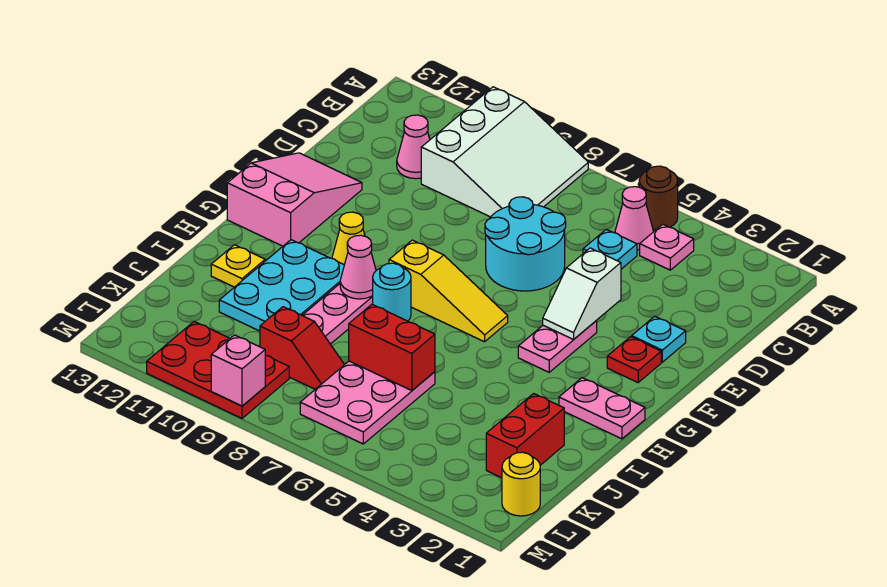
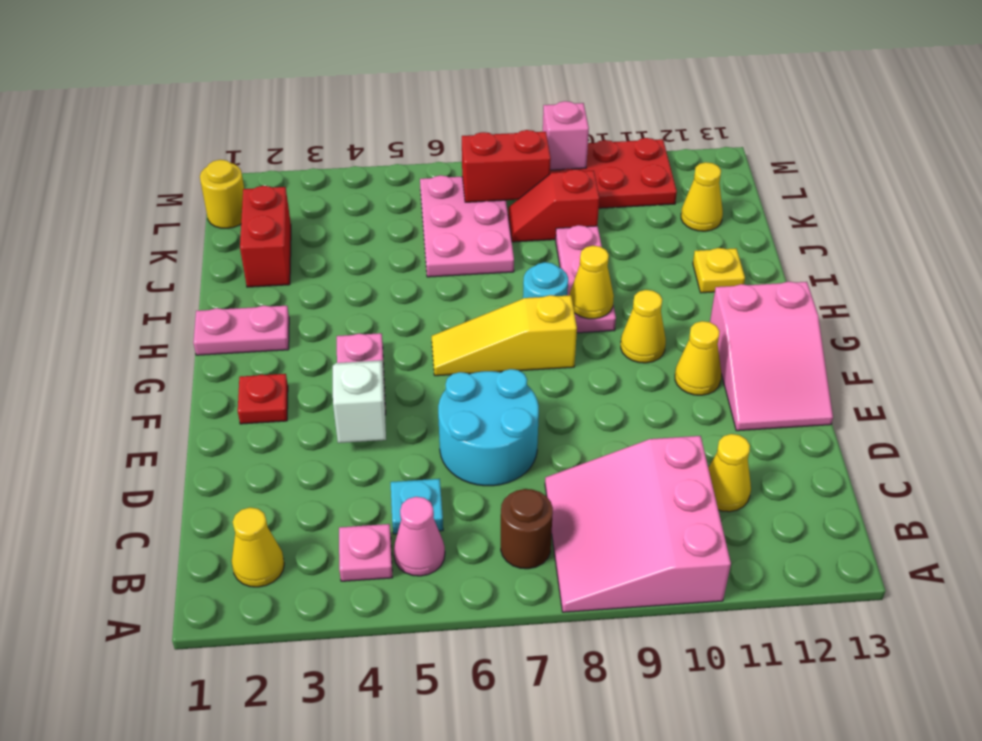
brown round brick A5 level 1 -> brown round brick B7 level 1
white slope A8:C10 level 1 top 10 -> pink slope A8:C10 level 1 top 10
none -> yellow cone B2 level 1
pink cone C11 level 1 -> yellow cone C11 level 1
cyan plate E2 level 1 -> none
none -> yellow cone F11 level 1
pink cone H9 level 2 -> yellow cone H9 level 2
cyan plate H10:J11 level 1 -> none
red brick J6:J7 level 2 -> red brick L7:L8 level 2
none -> yellow cone K12 level 1

